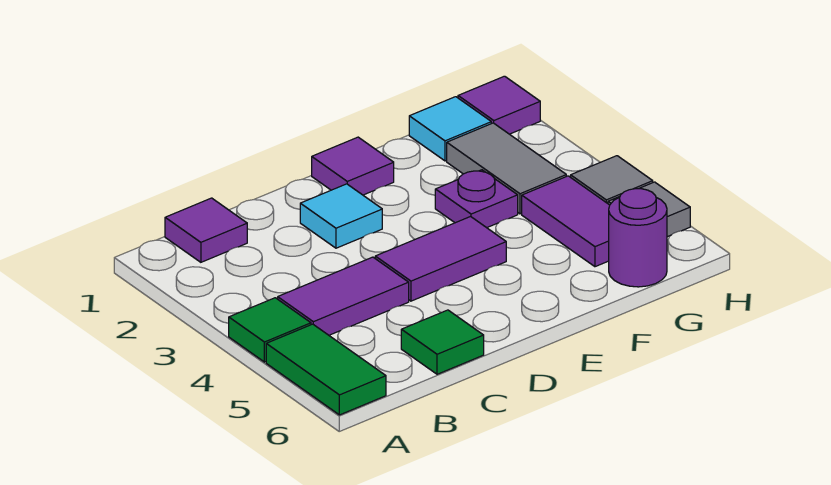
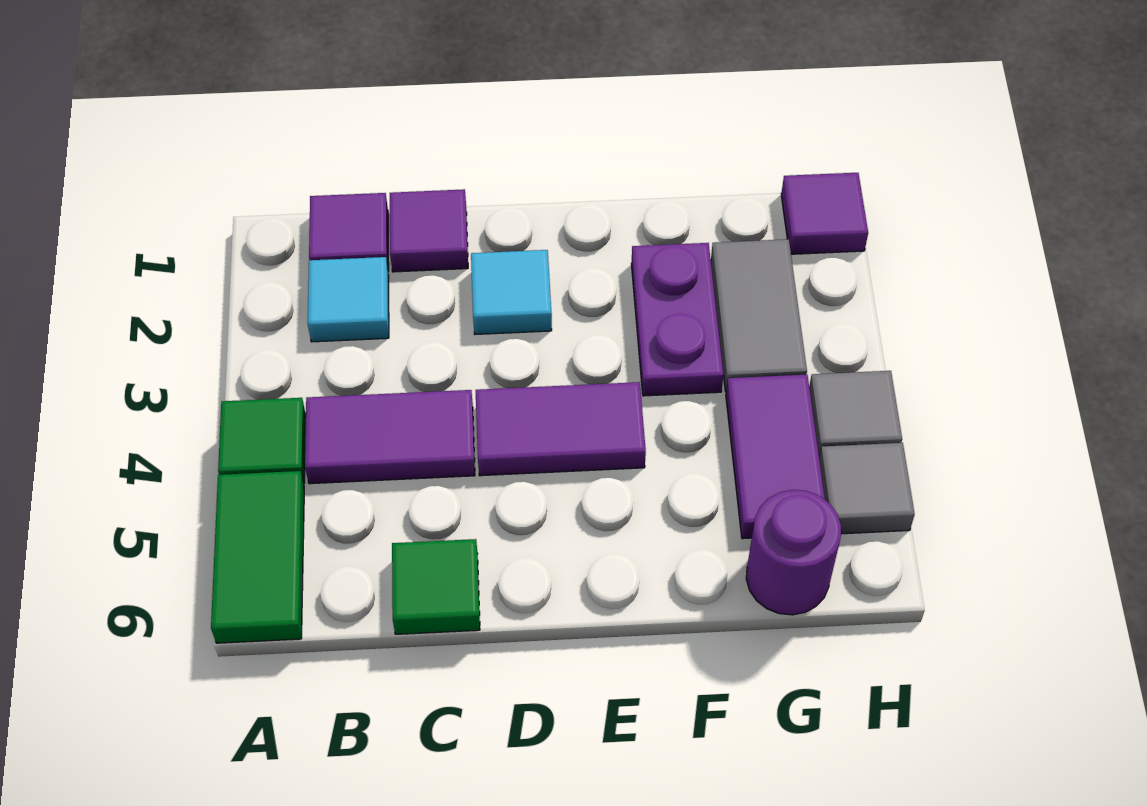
purple tile E1 level 1 -> purple tile C1 level 1
purple plate F3 level 1 -> purple plate F2:F3 level 1
cyan tile G1 level 1 -> cyan tile B2 level 1

